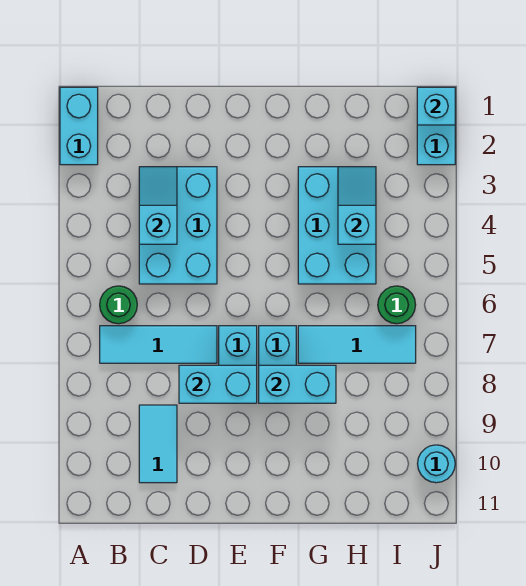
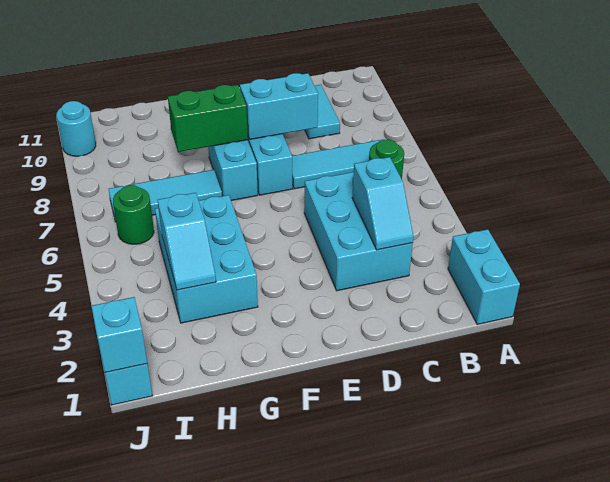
cyan brick F8:G8 level 2 -> green brick F8:G8 level 2

